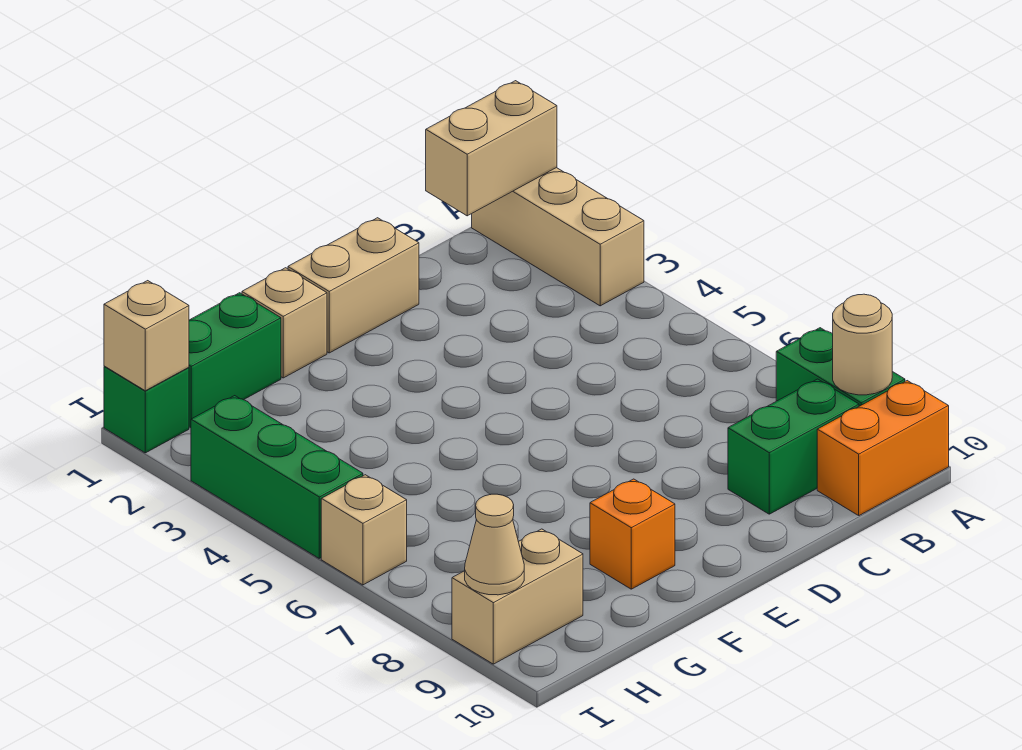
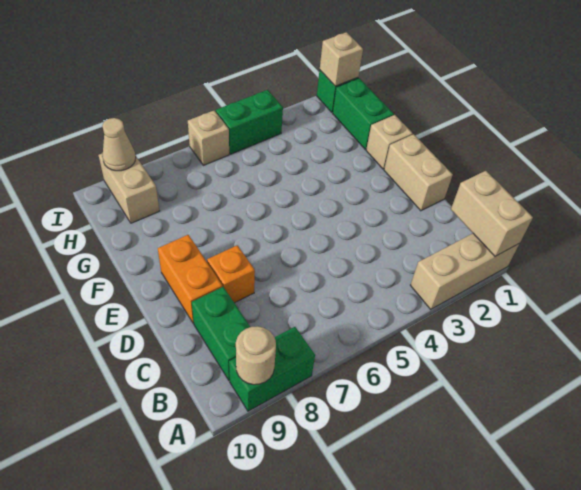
orange brick A10:B10 level 1 -> orange brick D9:E9 level 1
orange brick F9 level 1 -> orange brick D8 level 1
green brick I3:I5 level 1 -> green brick I4:I5 level 1

